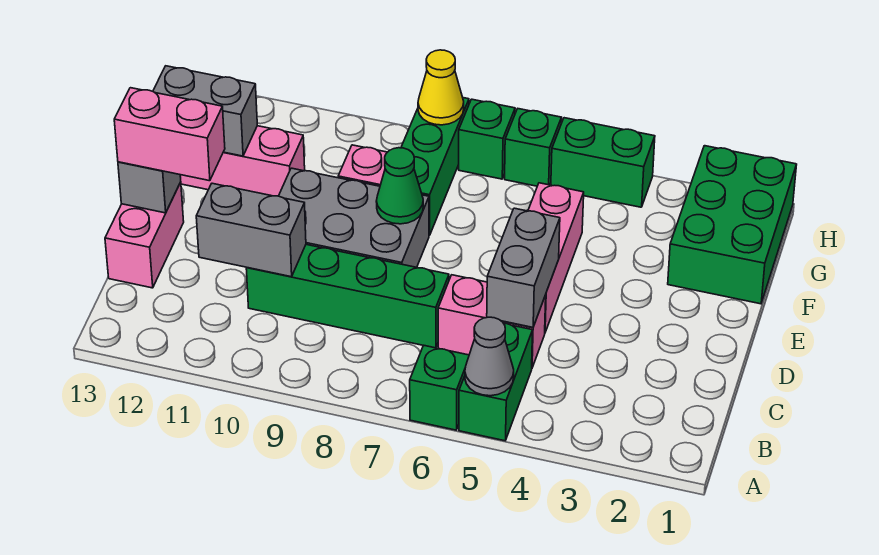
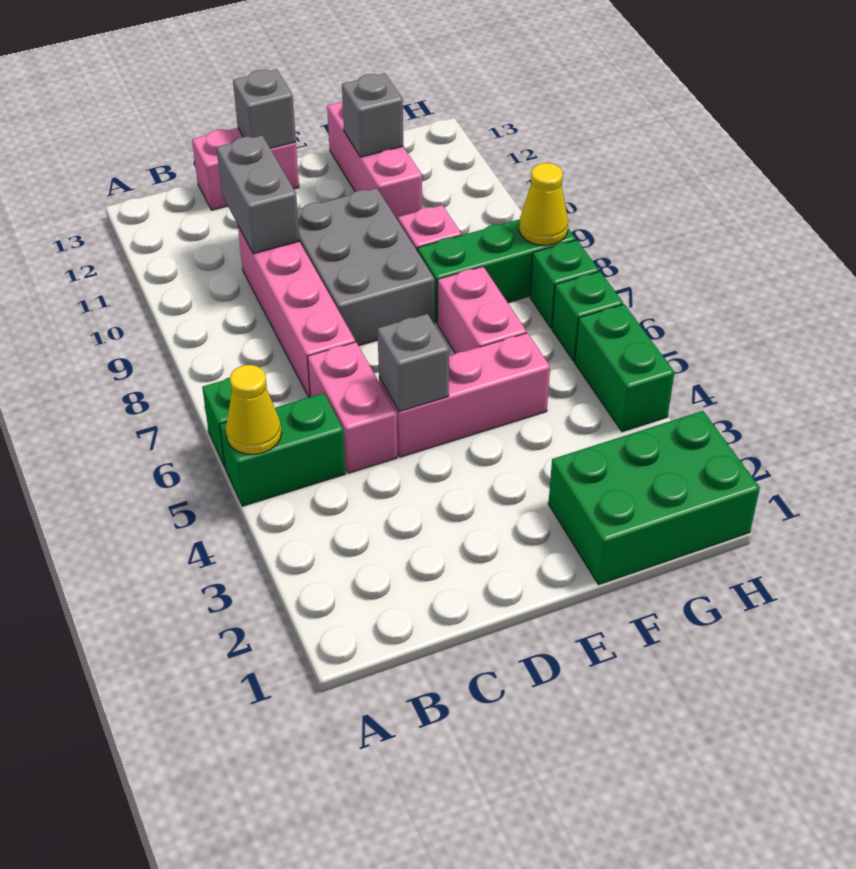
grey cone A5 level 2 -> yellow cone A5 level 2
grey brick C5:D5 level 2 -> grey brick D5 level 2
green brick C7:C10 level 1 -> pink brick C7:C10 level 1
pink brick D12:D13 level 3 -> pink brick F6:F7 level 1
green cone E8 level 2 -> none
grey brick F12:F13 level 2 -> grey brick F12 level 2

